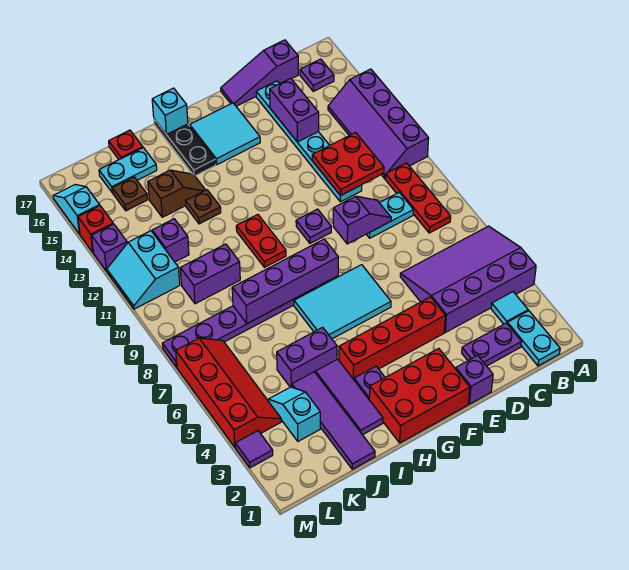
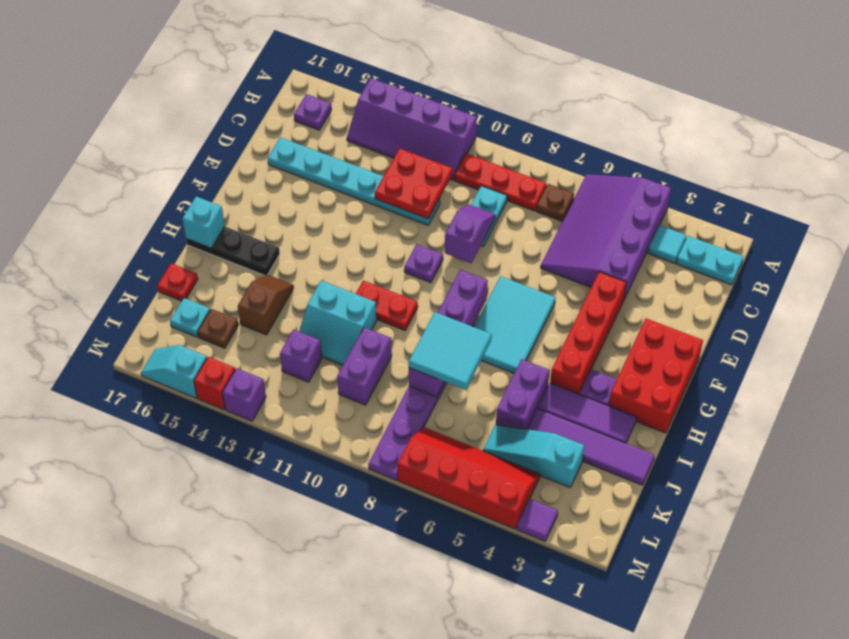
purple plate C2:D2 level 1 -> none
purple slope C17:E17 level 1 top C -> none
purple brick D14:D15 level 2 -> none
purple brick E1 level 1 -> none
cyan tile F15:G16 level 1 -> cyan tile I7:J8 level 3
brown plate I13 level 1 -> brown plate B7 level 1
cyan plate J16:K16 level 1 -> cyan plate K16 level 1
cyan slope K3:K4 level 1 top 3 -> cyan slope K3:K5 level 1 top 3
cyan slope L11:M12 level 1 top L -> cyan slope I11:J12 level 1 top I

